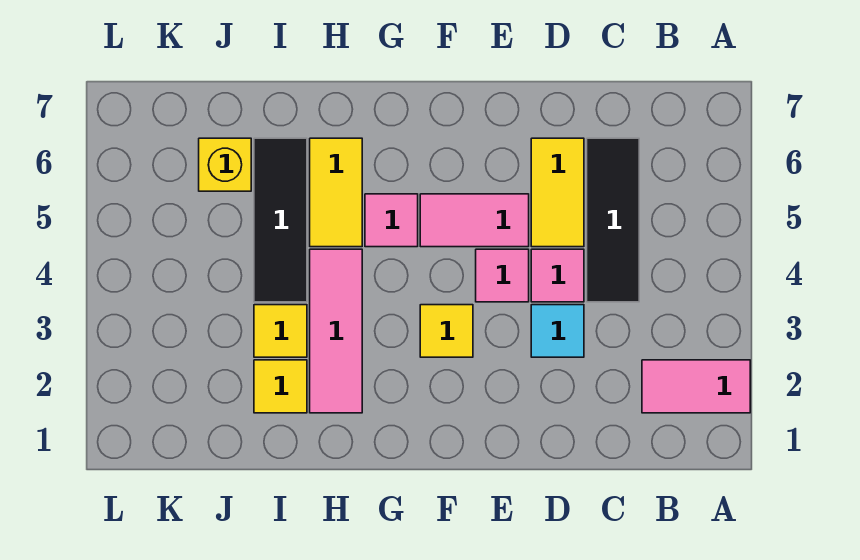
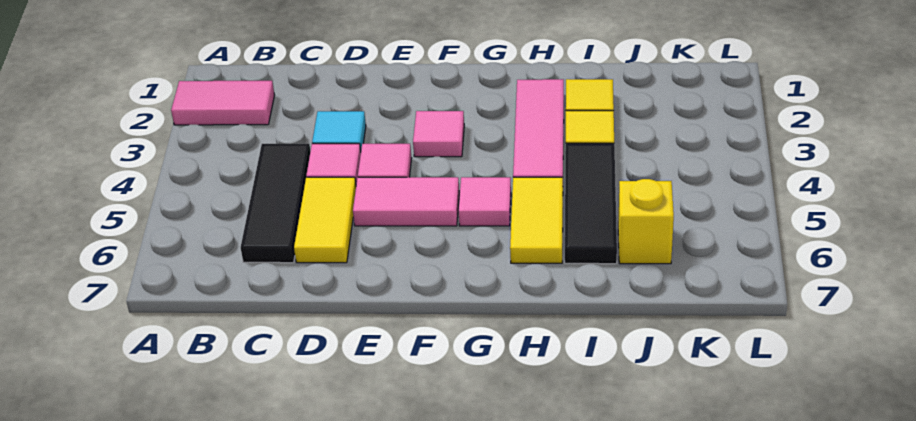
yellow tile F3 level 1 -> pink tile F3 level 1

